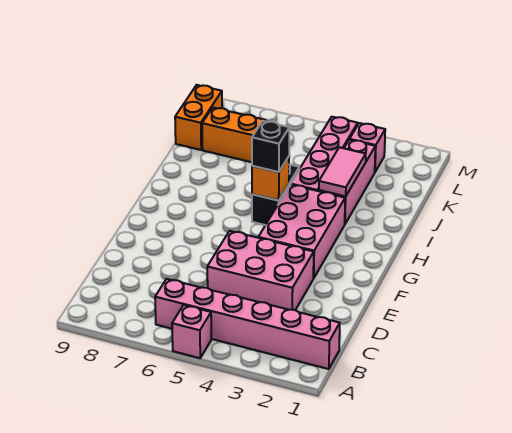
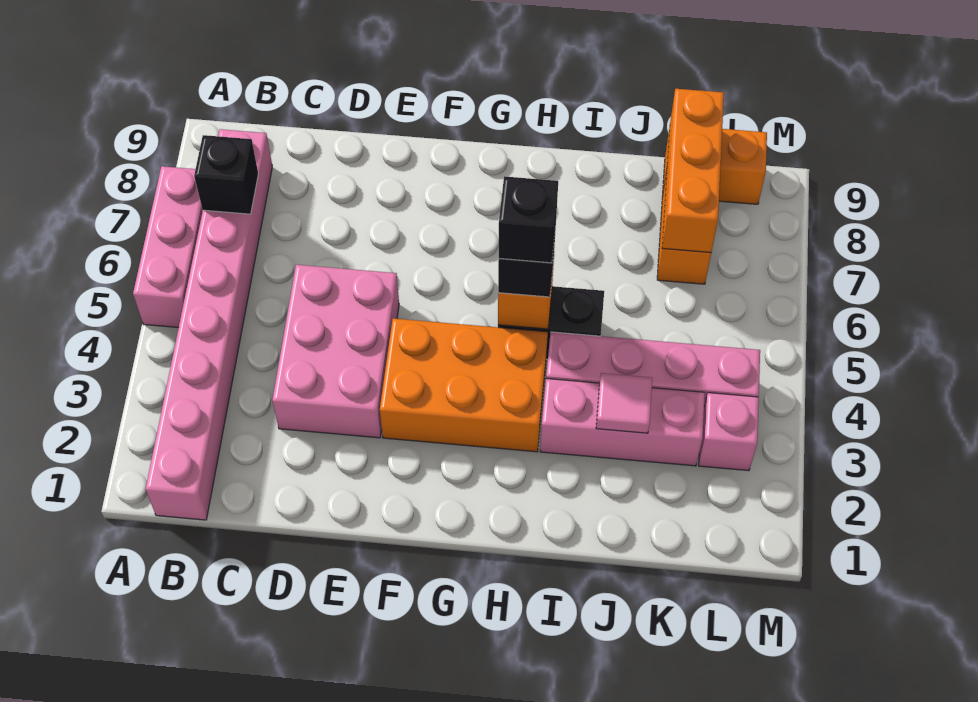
pink brick A5 level 1 -> pink brick A5:A7 level 1
pink brick B1:B6 level 1 -> pink brick B1:B8 level 1
none -> black brick B7 level 2
pink brick F3:H4 level 1 -> orange brick F3:H4 level 1
none -> black brick H5 level 4
pink tile I3:J3 level 2 -> pink tile J3 level 2
none -> orange brick K7:K9 level 2

